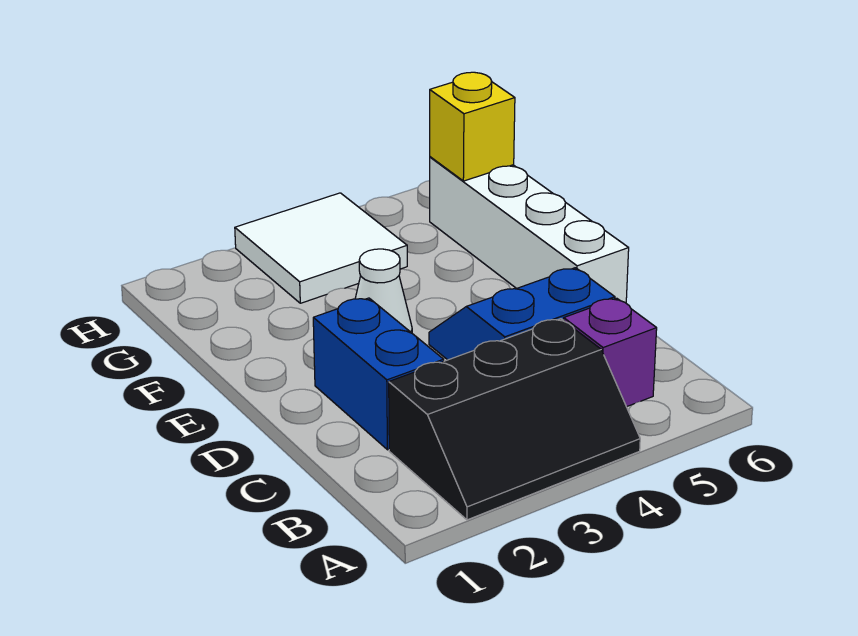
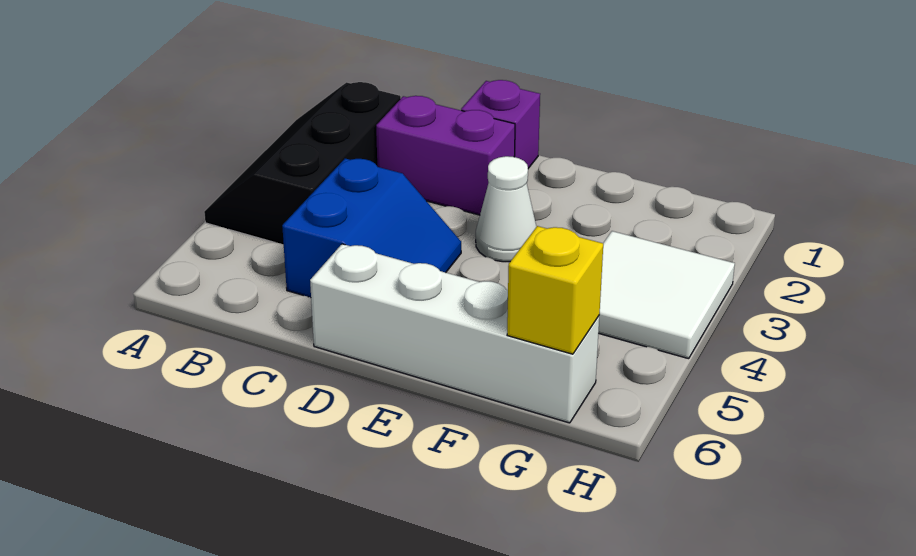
purple brick B5 level 1 -> purple brick D1 level 1
blue brick C2:D2 level 1 -> purple brick C2:D2 level 1

